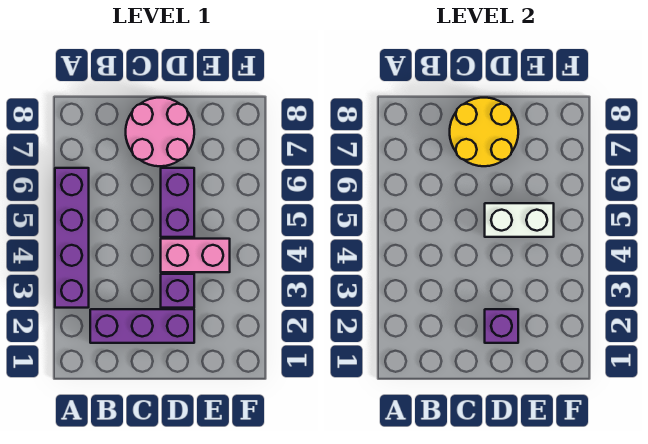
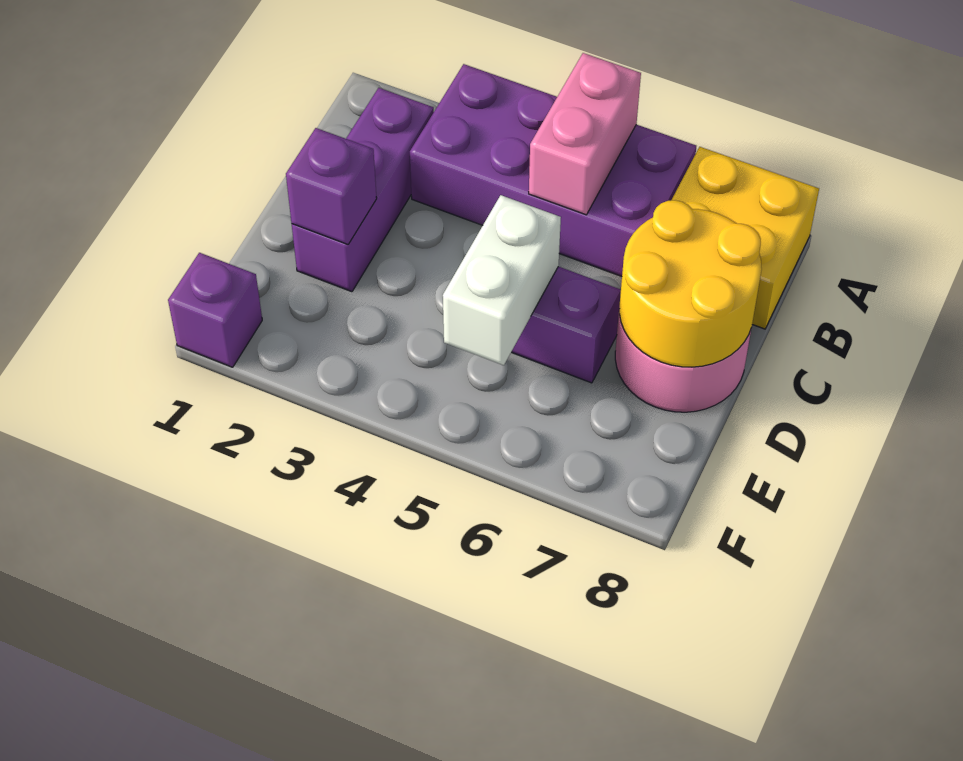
purple brick A3:A6 level 1 -> purple brick A3:B6 level 1
none -> yellow brick A7:B8 level 1
purple brick D3 level 1 -> purple brick F1 level 1
pink brick D4:E4 level 1 -> pink brick A5:B5 level 2

